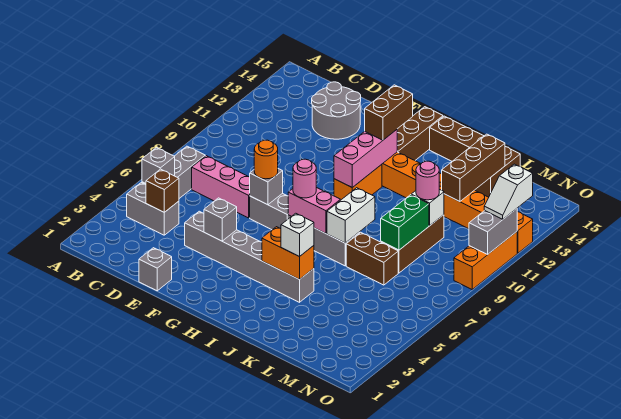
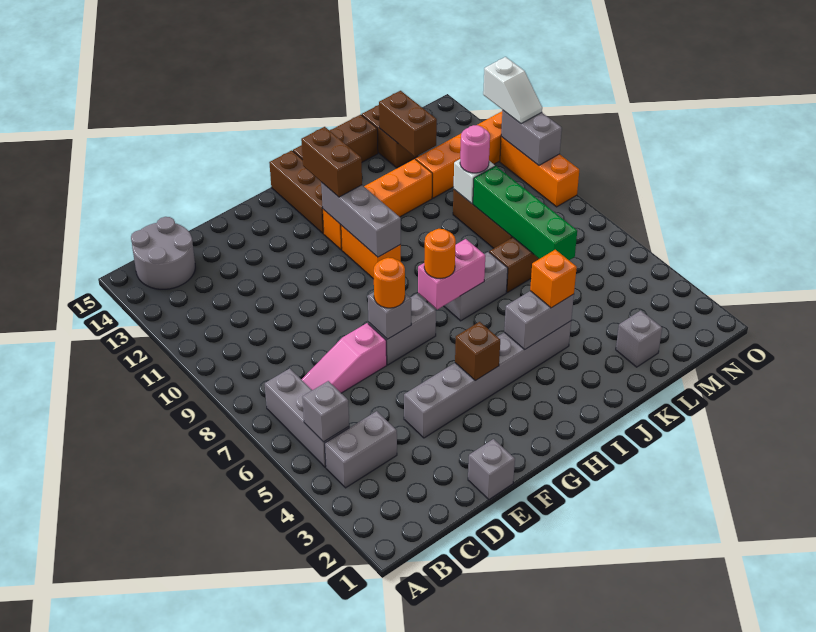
brown brick C4 level 2 -> brown brick G4 level 2
pink brick C7:E7 level 1 -> pink slope C7:E7 level 1 top E
grey round brick D13:E14 level 1 -> grey round brick B14:C15 level 1
grey brick F4 level 2 -> grey brick L2 level 1
pink round brick H7 level 3 -> orange round brick H7 level 3
pink brick H10:H12 level 2 -> grey brick H10:H12 level 2
orange brick I4:J4 level 2 -> grey brick I4:J4 level 2
white brick J4 level 3 -> orange brick J4 level 3
white brick J7:J8 level 2 -> none
green brick L8:L9 level 2 -> green brick L6:L9 level 2
brown brick L12:L14 level 2 -> brown brick L13:L14 level 2

